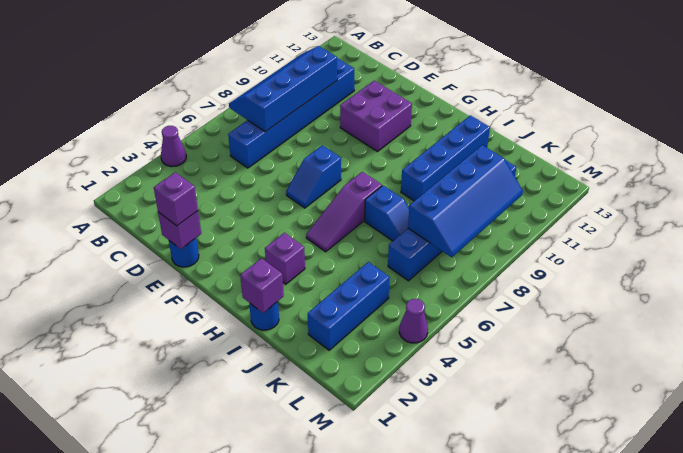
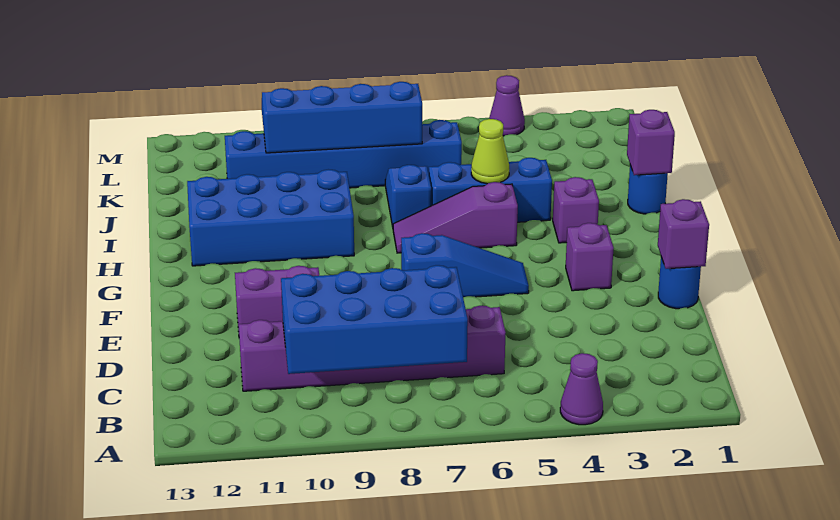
blue slope B7:C10 level 2 top C -> blue brick B7:C10 level 2
blue brick C6:C11 level 1 -> purple brick C6:C11 level 1
purple brick E1 level 3 -> purple brick F3 level 1
purple brick E10:F11 level 1 -> purple brick E10:E11 level 1
blue slope F6:F7 level 1 top 7 -> blue slope F5:F7 level 1 top 7
purple slope H5:H7 level 1 top 7 -> purple slope H5:H7 level 1 top 5
none -> lime cone I5 level 2
blue brick I9:I12 level 1 -> blue brick H9:I12 level 1
blue brick K2:K4 level 1 -> blue brick I4:I6 level 1

